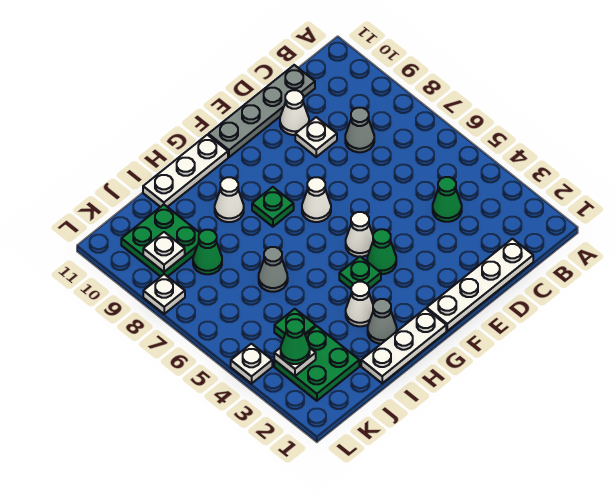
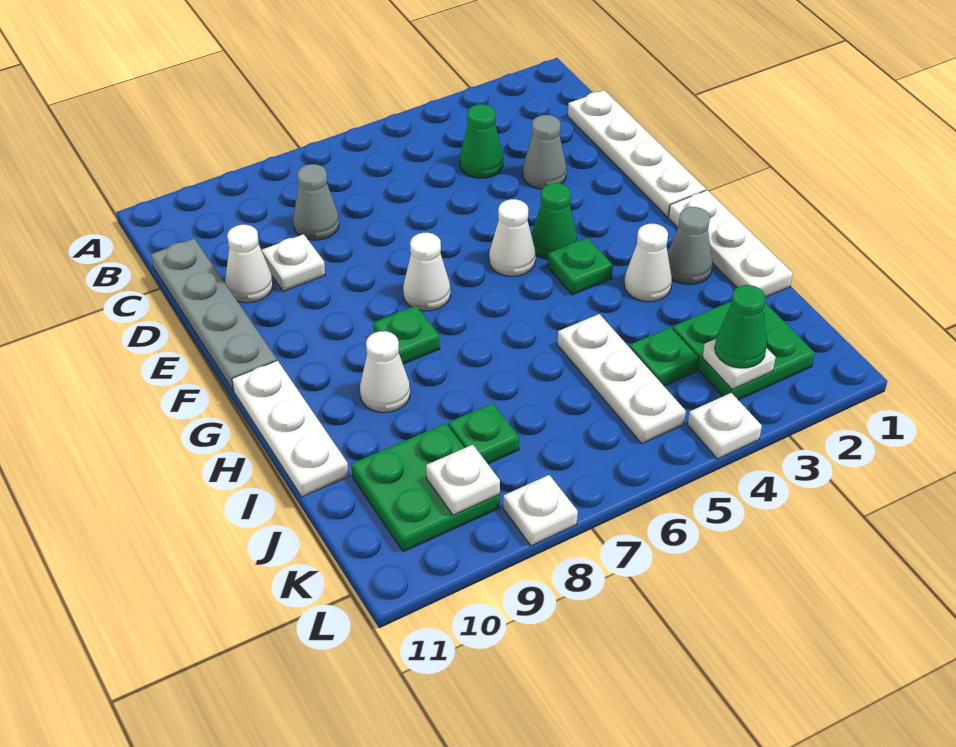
none -> white plate I5:K5 level 1
grey cone I6 level 1 -> grey cone D3 level 1
green cone J8 level 1 -> green plate J8 level 1

